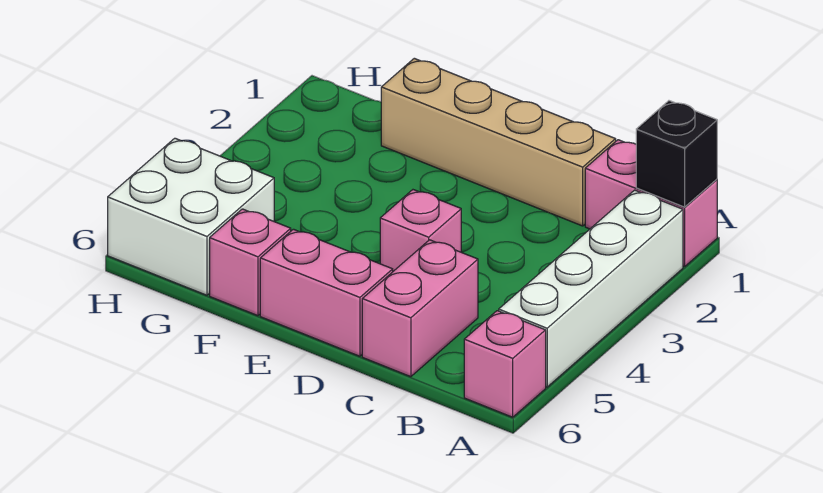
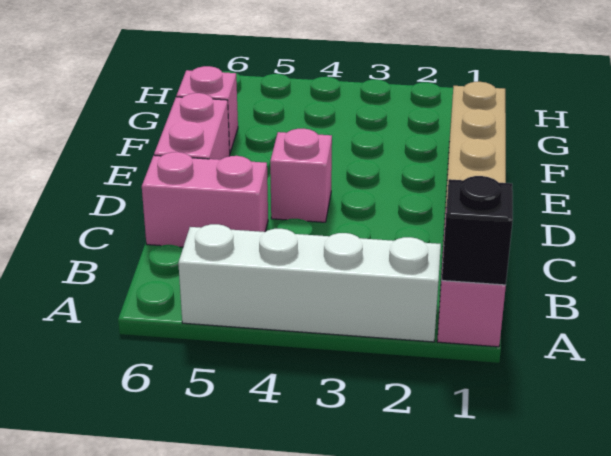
pink brick A6 level 1 -> none
white brick G5:H6 level 1 -> none

